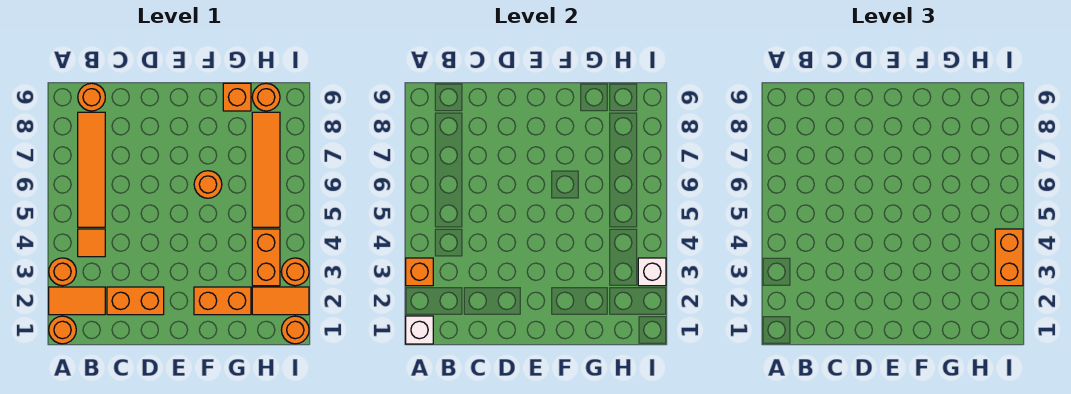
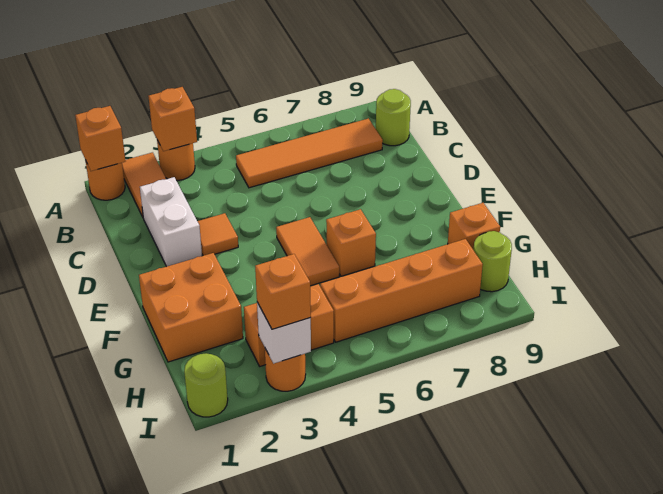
white brick A1 level 2 -> orange brick A1 level 2
orange tile B4 level 1 -> orange tile D3 level 1
orange round brick B9 level 1 -> lime round brick B9 level 1
orange brick C2:D2 level 1 -> white brick C2:D2 level 1
orange brick F2:G2 level 1 -> orange brick F1:G2 level 1
orange round brick F6 level 1 -> orange brick F6 level 1
orange tile H2:I2 level 1 -> orange tile E5:F5 level 1
orange tile H5:H8 level 1 -> orange brick H5:H8 level 1
orange round brick H9 level 1 -> lime round brick H9 level 1
orange round brick I1 level 1 -> lime round brick I1 level 1
orange brick I3:I4 level 3 -> orange brick I3 level 3

